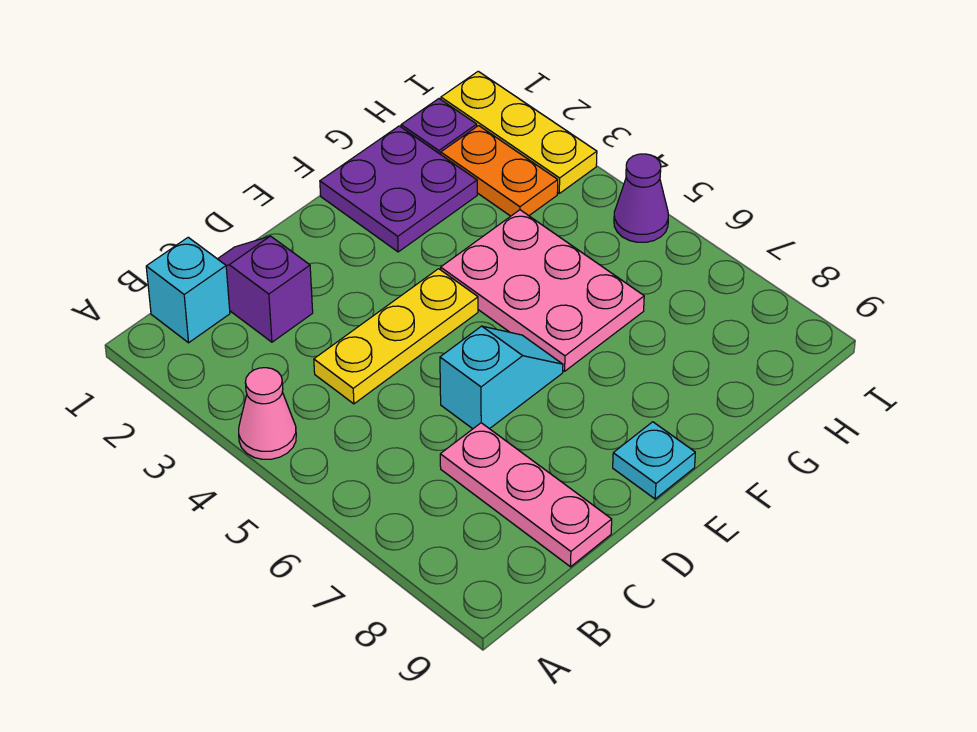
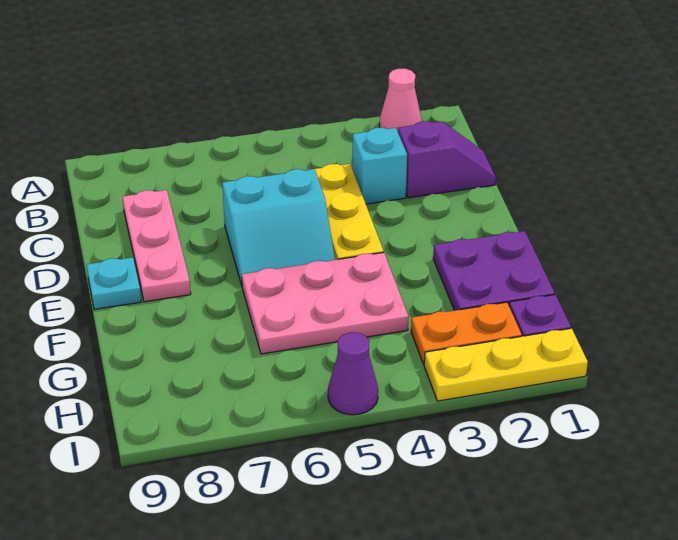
pink cone A4 level 1 -> pink cone A2 level 1
cyan brick B1 level 1 -> cyan brick C3 level 1
pink plate C7:C9 level 1 -> pink plate C8:E8 level 1
cyan slope D6:E6 level 1 top D -> cyan slope D5:E6 level 1 top D

